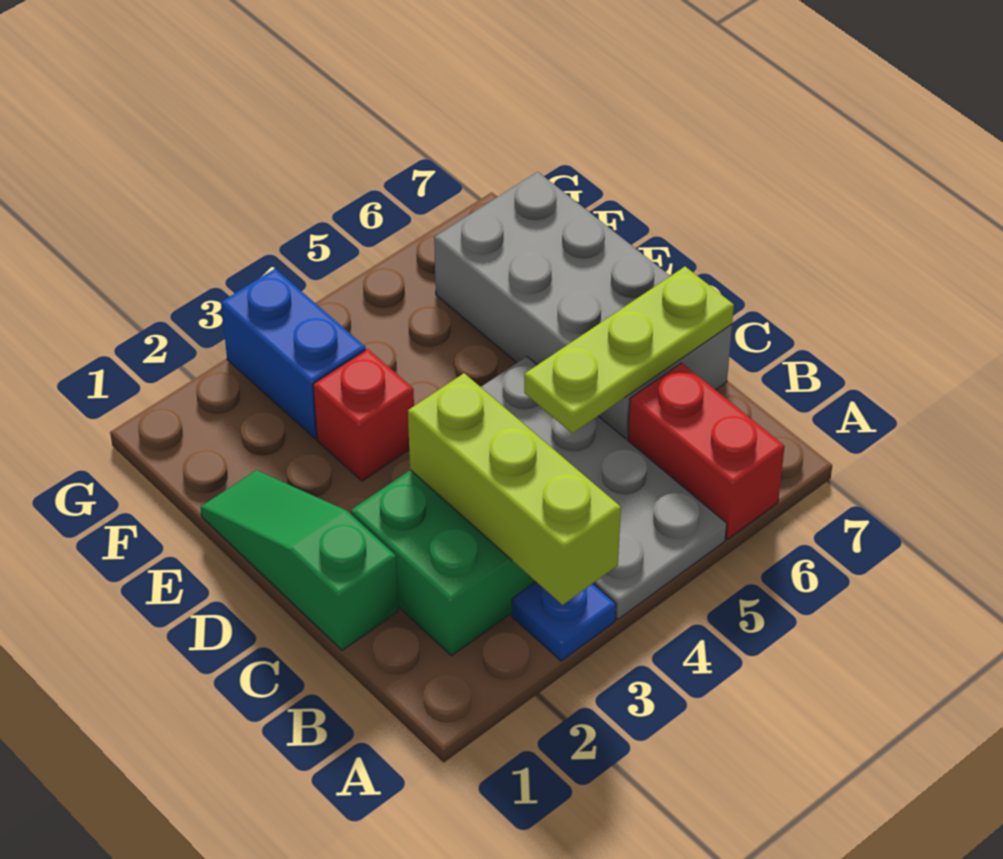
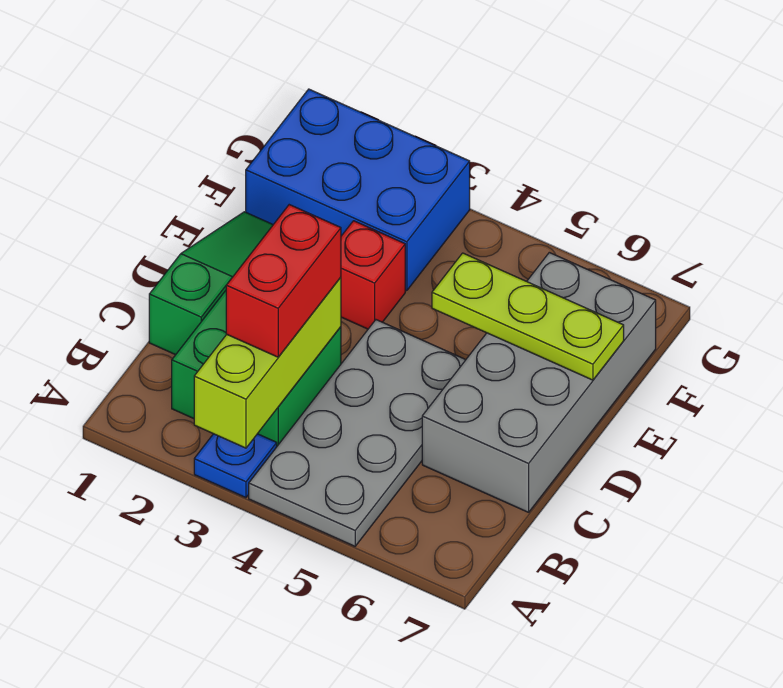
red brick A6:B6 level 1 -> red brick B3:C3 level 3
lime plate C5:C7 level 2 -> lime plate E5:E7 level 2
blue brick F3:G3 level 1 -> blue brick F1:G3 level 1

